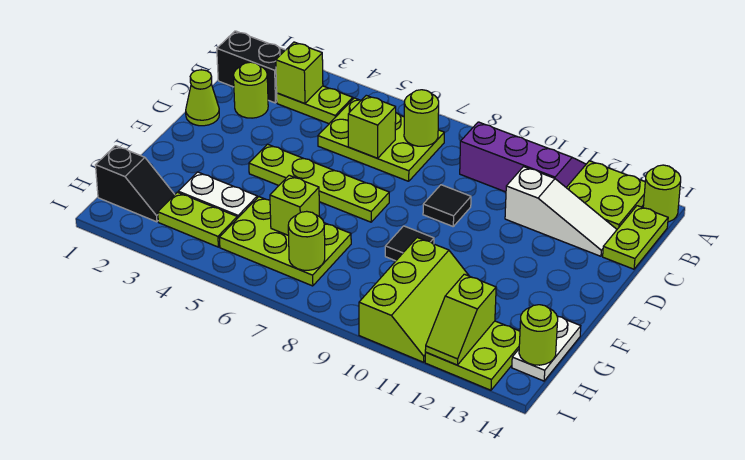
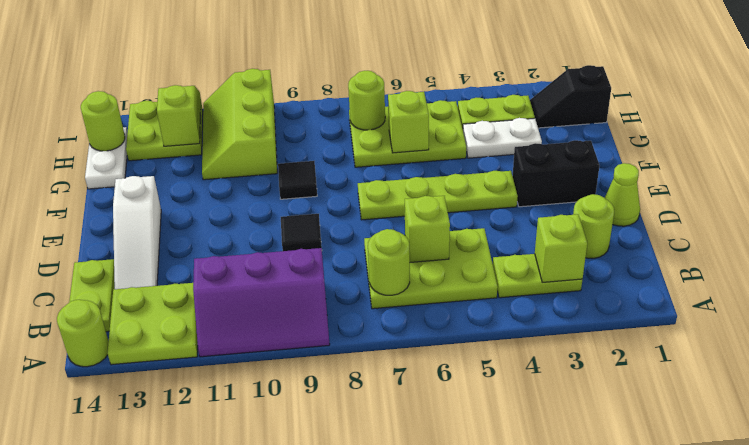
black brick B1:B2 level 1 -> black brick E2:E3 level 1
white slope C11:C13 level 1 top 11 -> white slope C13:E13 level 1 top E

